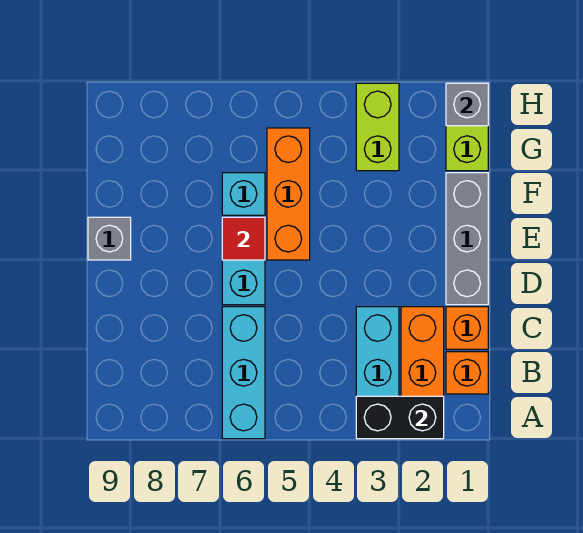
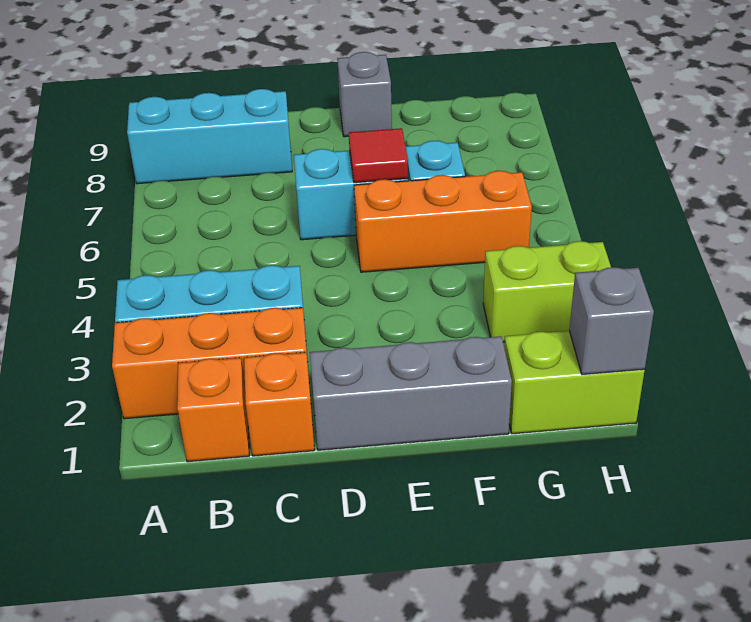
black brick A2:A3 level 2 -> none
cyan brick A6:C6 level 1 -> cyan brick A8:C8 level 1

